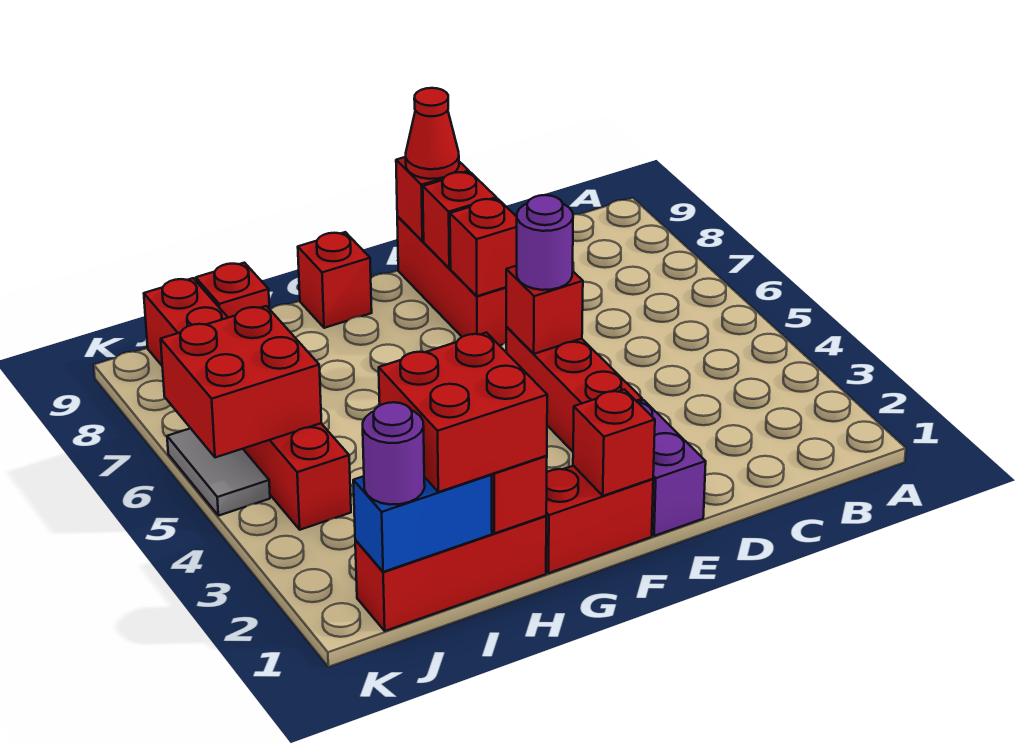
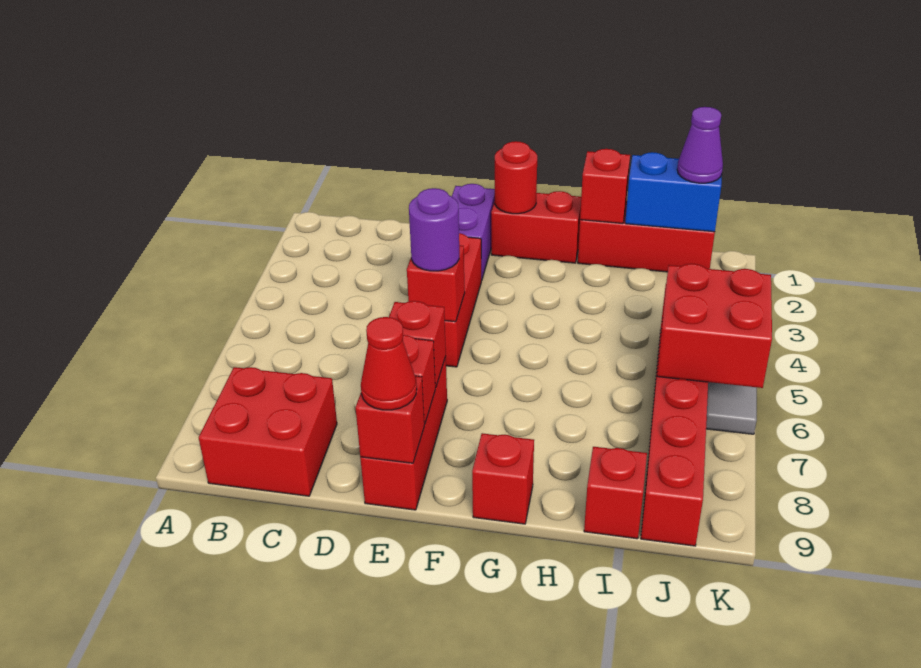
red brick F1 level 2 -> red round brick F1 level 2
red brick H1:I2 level 3 -> red brick B8:C9 level 1
purple round brick J1 level 3 -> purple cone J1 level 3

